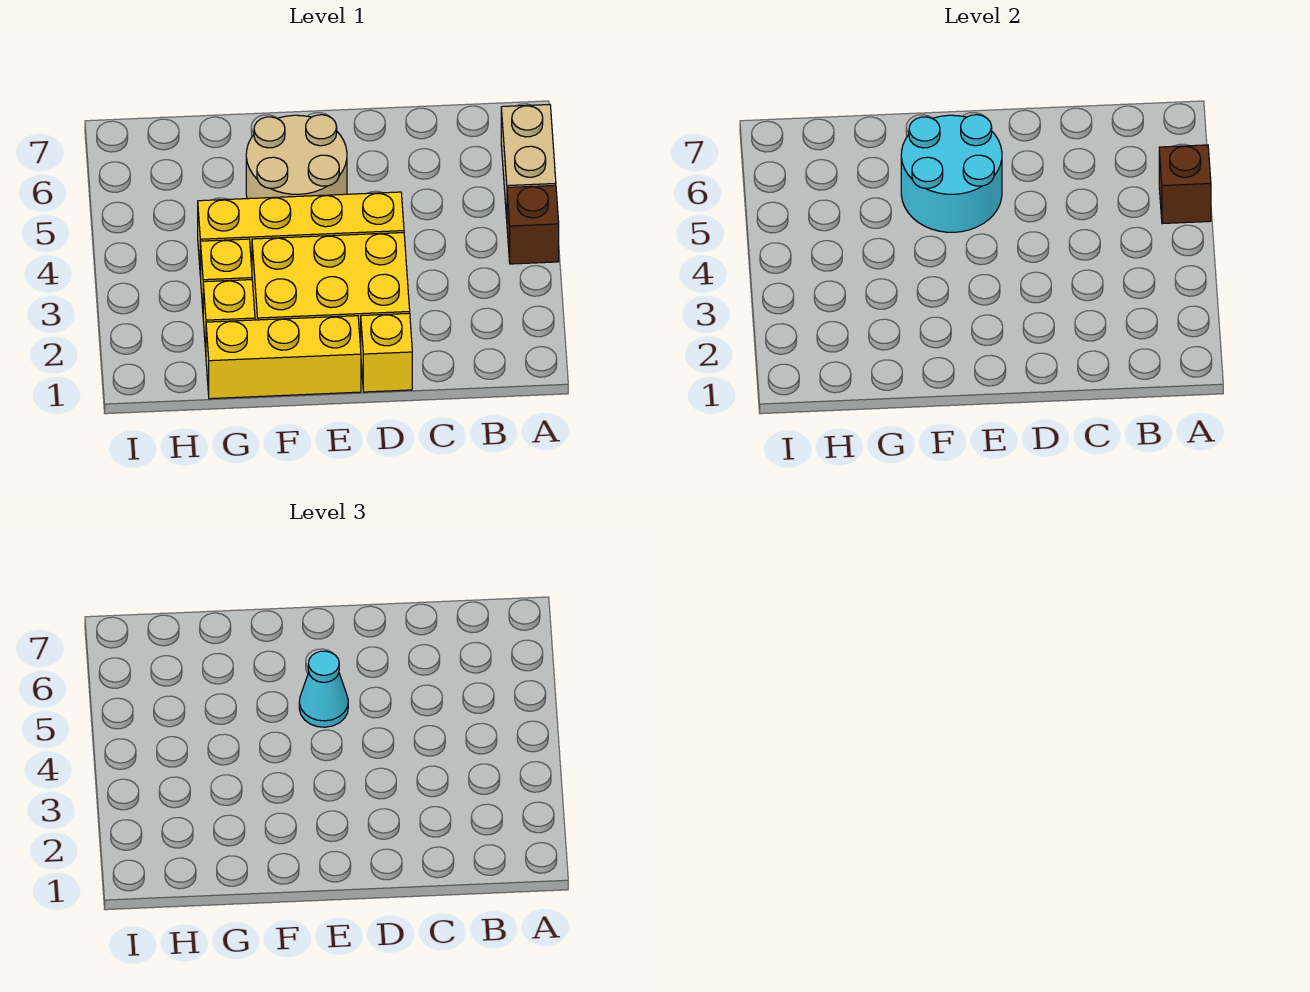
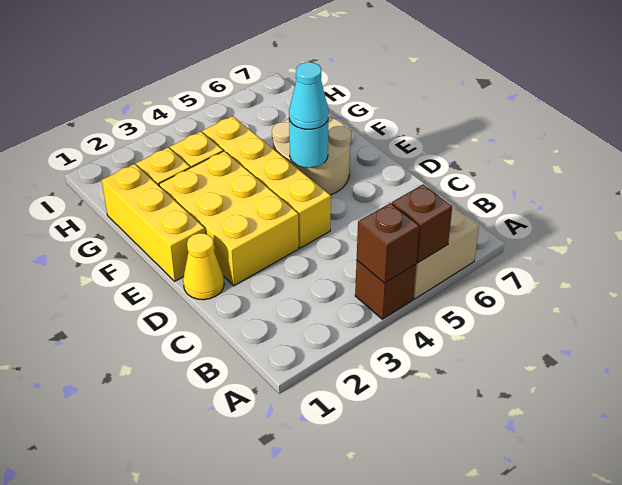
none -> brown brick A4 level 2
yellow brick D1 level 1 -> yellow cone D1 level 1
cyan round brick E5:F6 level 2 -> cyan round brick E5 level 2

